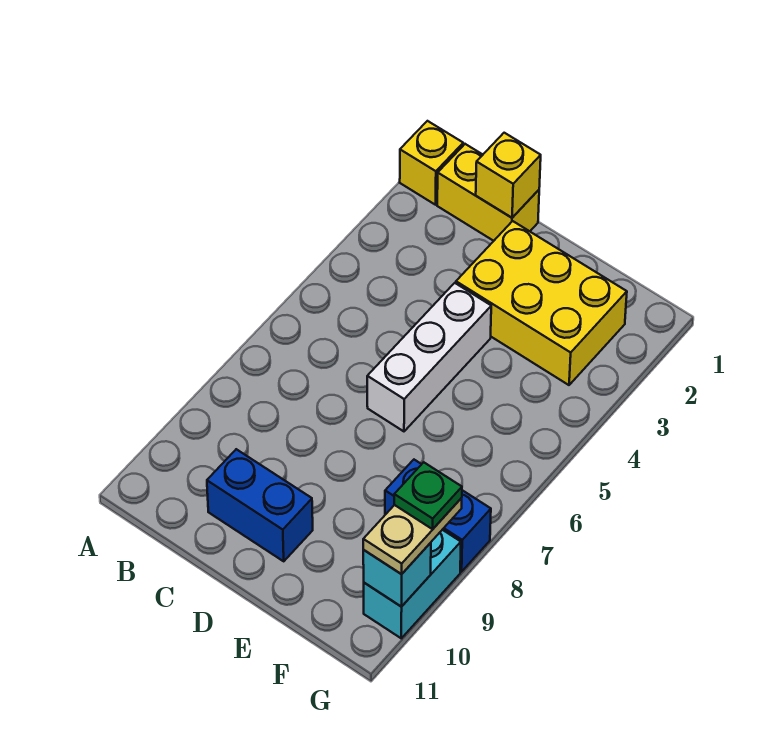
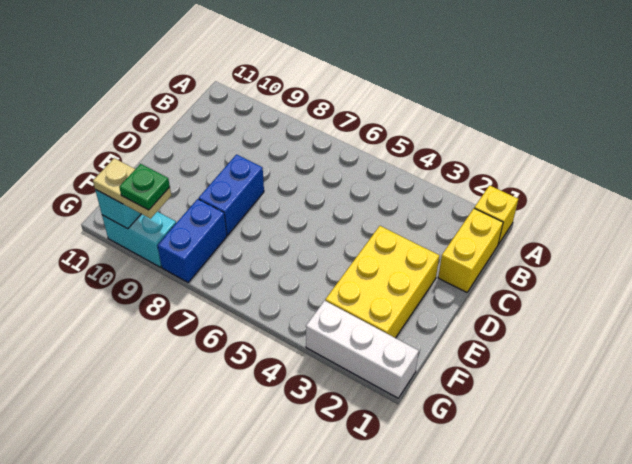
yellow brick C1 level 2 -> none
blue brick C10:D10 level 1 -> blue brick D8:E8 level 1
white brick D4:D6 level 1 -> white brick G1:G3 level 1

